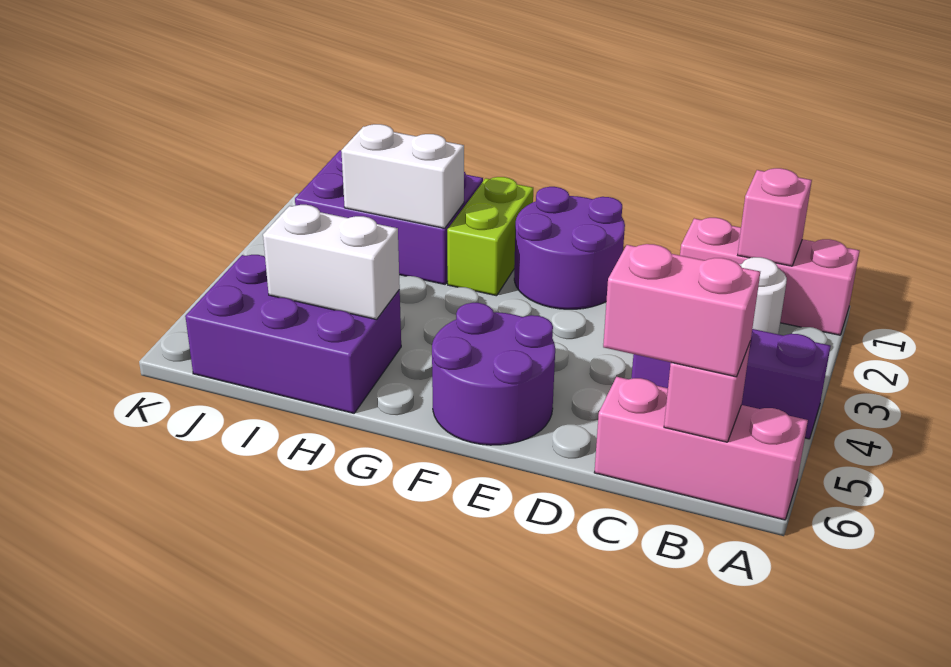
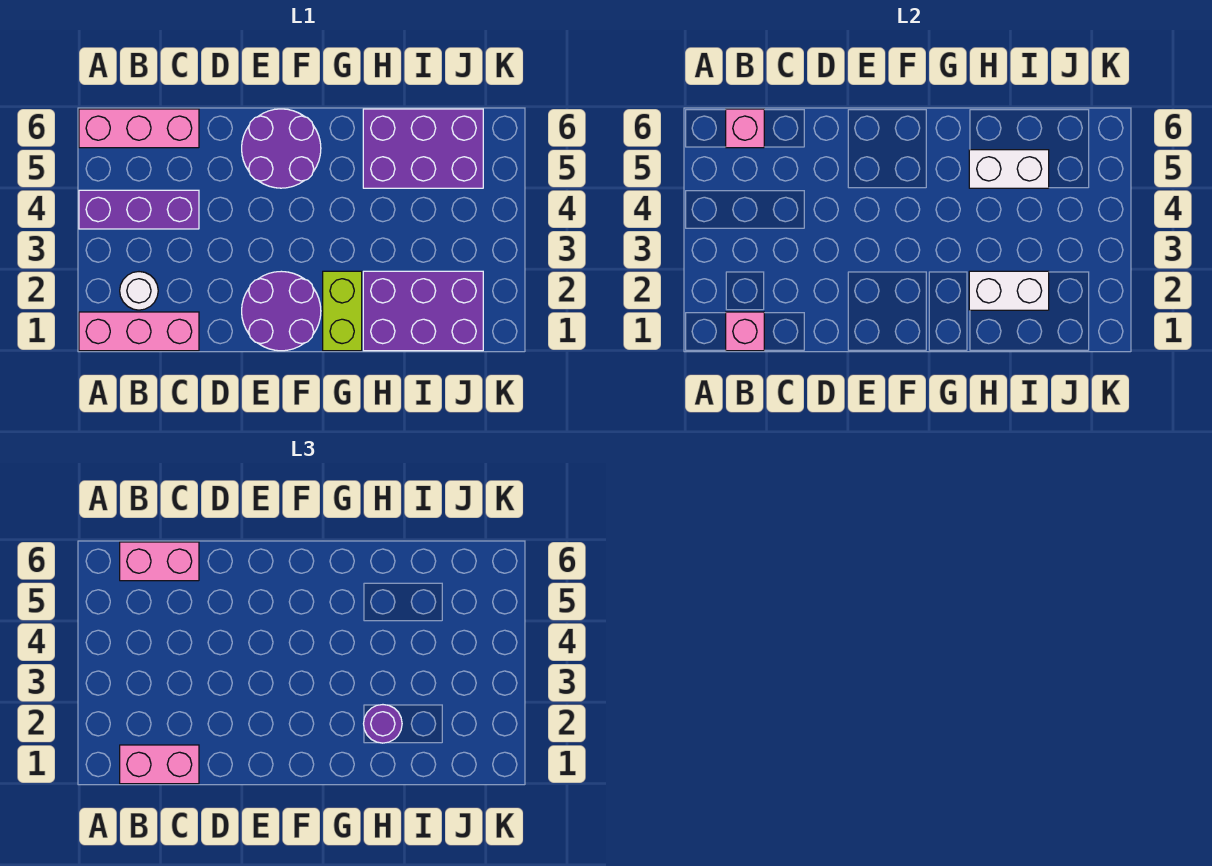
none -> pink brick B1:C1 level 3
none -> purple round brick H2 level 3

